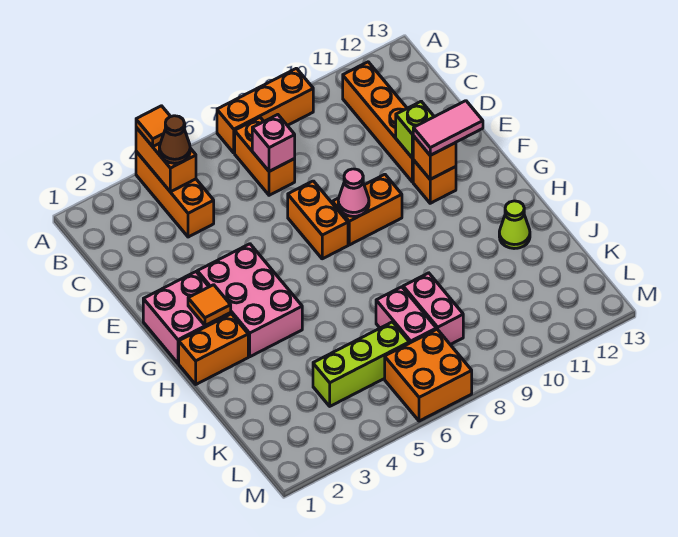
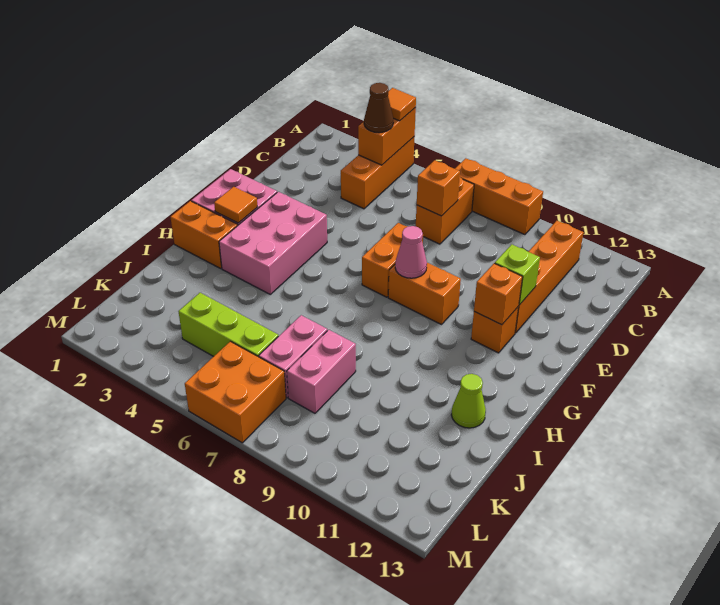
pink brick C7 level 2 -> orange brick C7 level 2
pink tile F11:F12 level 3 -> none

